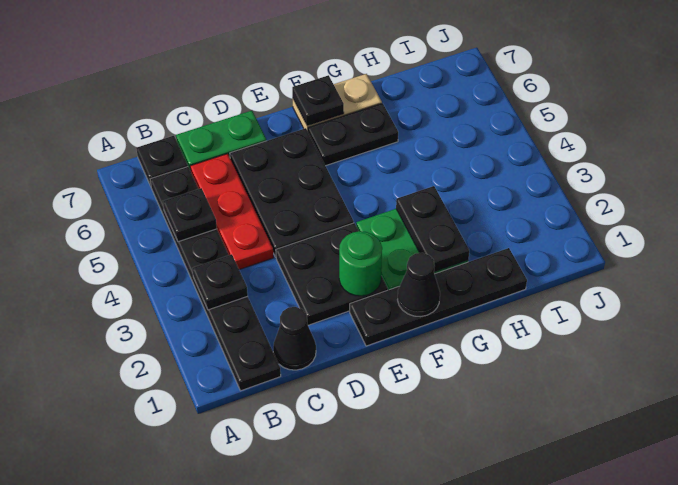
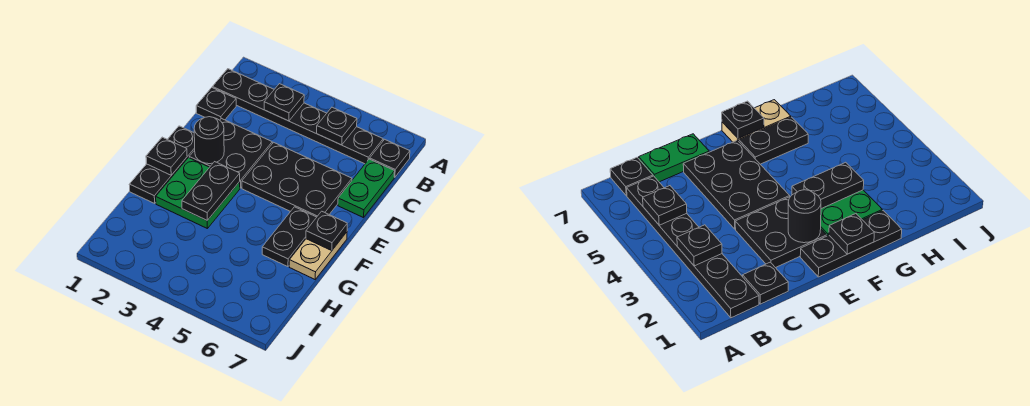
black cone C1 level 1 -> black plate C1 level 1
red plate C4:C6 level 1 -> none
black plate E1:H1 level 1 -> black plate E1:G1 level 1
green round brick E2 level 2 -> black round brick E2 level 2
black cone F1 level 2 -> black plate F1 level 2
black plate G2:G3 level 2 -> black plate F3:G3 level 2

